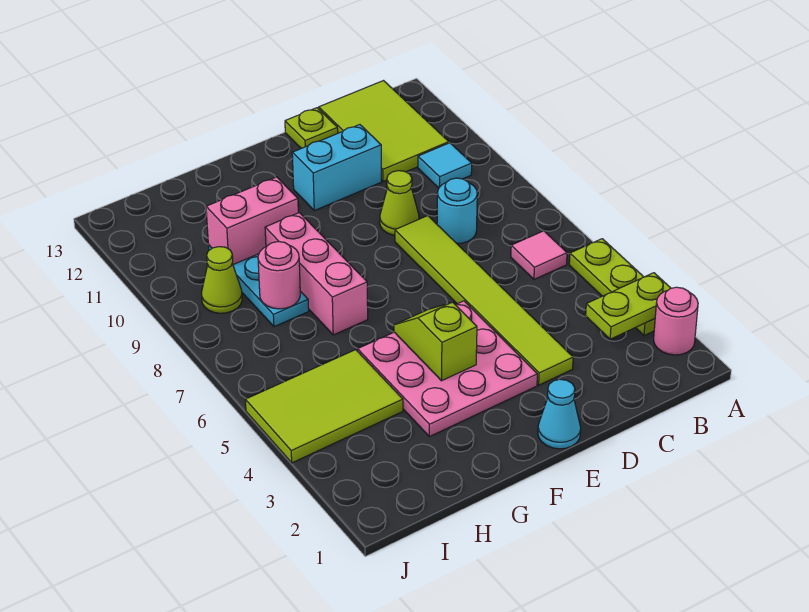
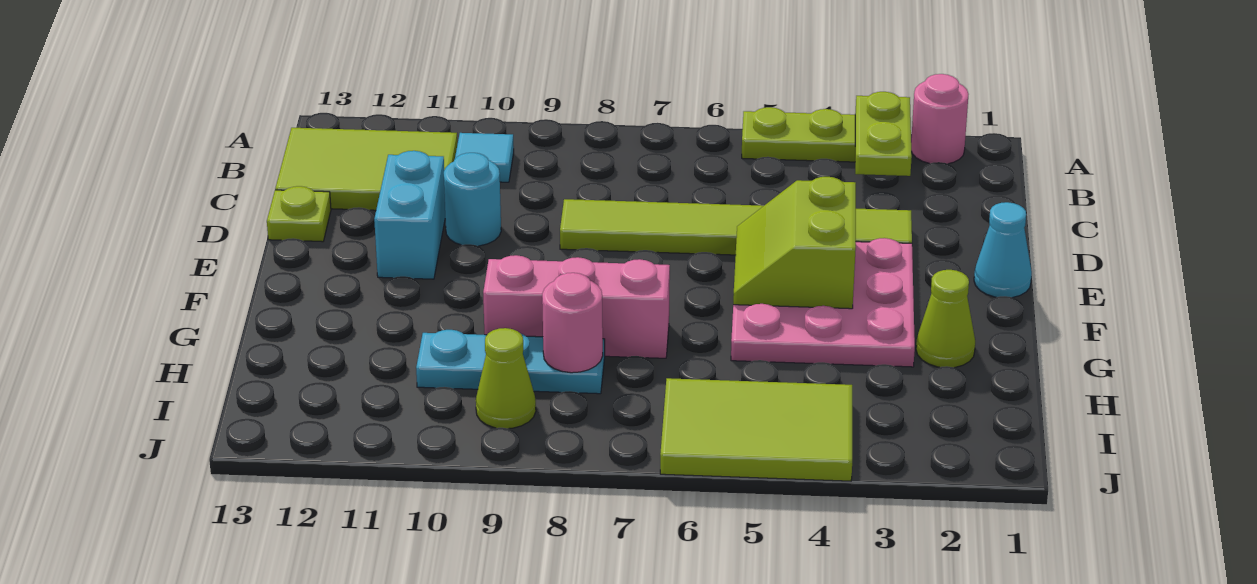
pink tile B6 level 1 -> none
cyan round brick C8 level 1 -> cyan round brick D10 level 1
lime cone D9 level 1 -> lime cone G2 level 1
lime slope F4:F5 level 2 top 4 -> lime slope E4:F5 level 2 top 4
pink brick G10:H10 level 2 -> none
lime tile H4:J5 level 1 -> lime tile I4:J6 level 1

